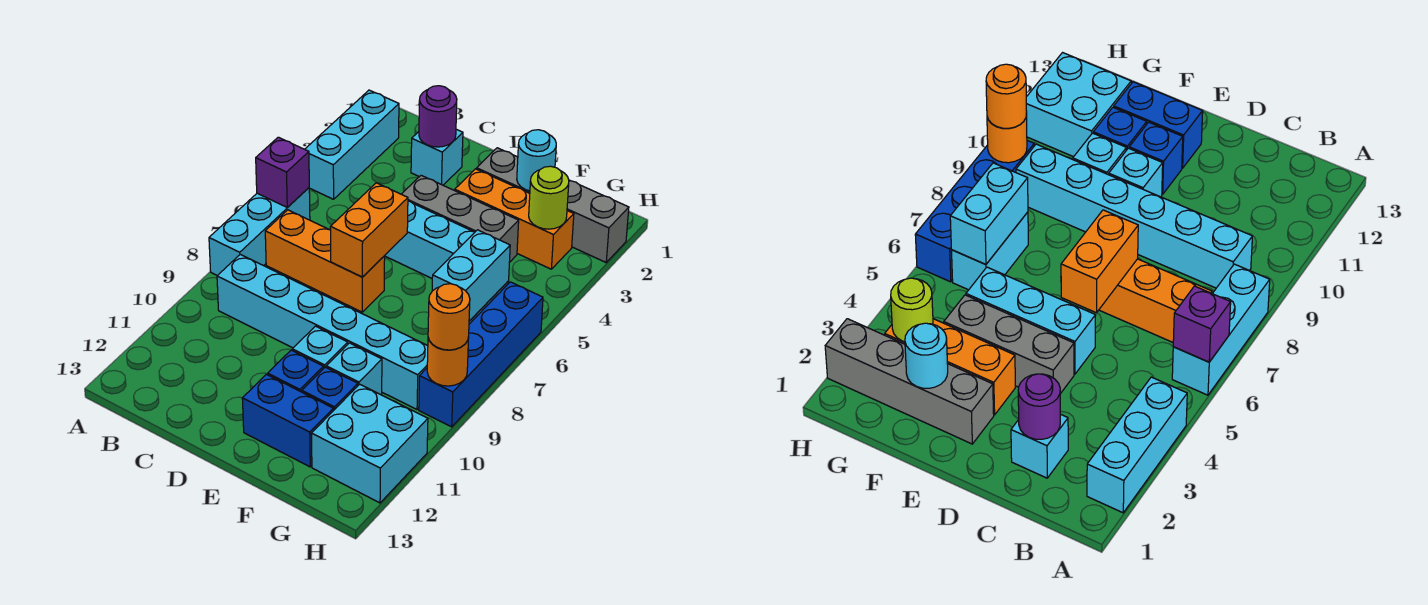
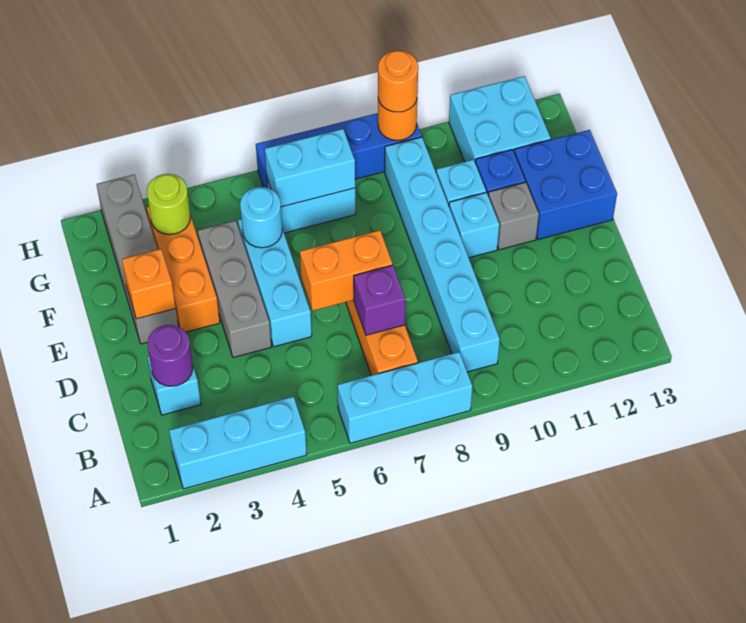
purple brick A6 level 2 -> purple brick C7 level 2
none -> orange brick E2 level 2
blue brick E11 level 1 -> grey brick E11 level 1
blue brick E12:F12 level 1 -> blue brick E12:F13 level 1
cyan round brick F2 level 2 -> cyan round brick F5 level 2

